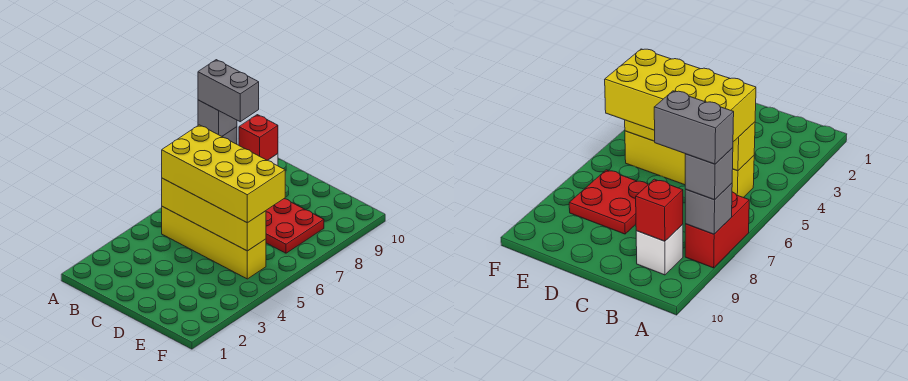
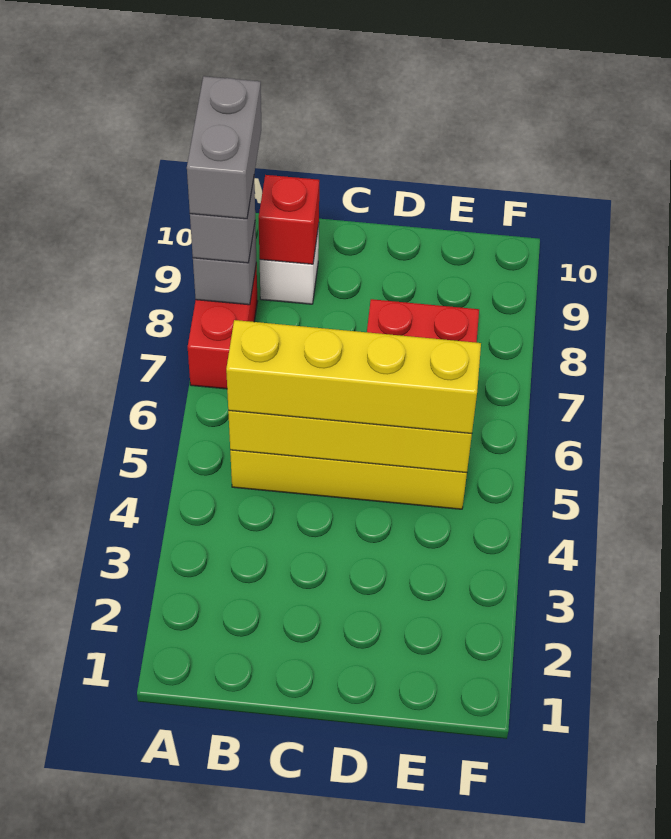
grey brick A8:B8 level 4 -> grey brick A8:A9 level 4
yellow brick B5:E6 level 3 -> yellow brick B5:E5 level 3

